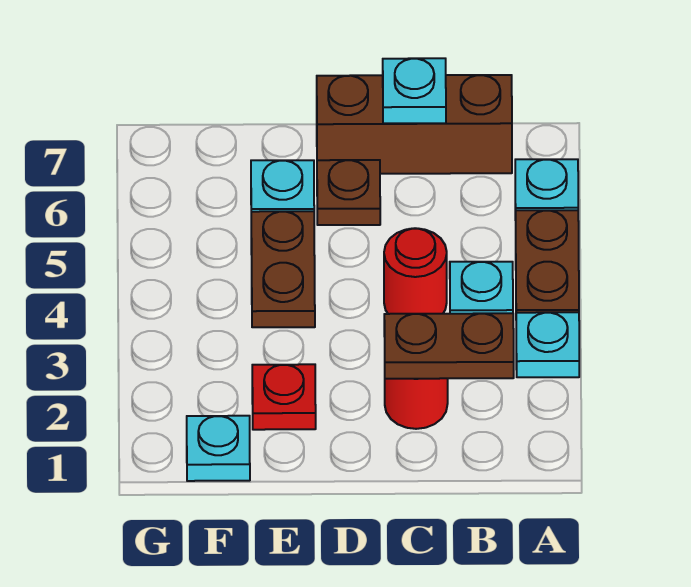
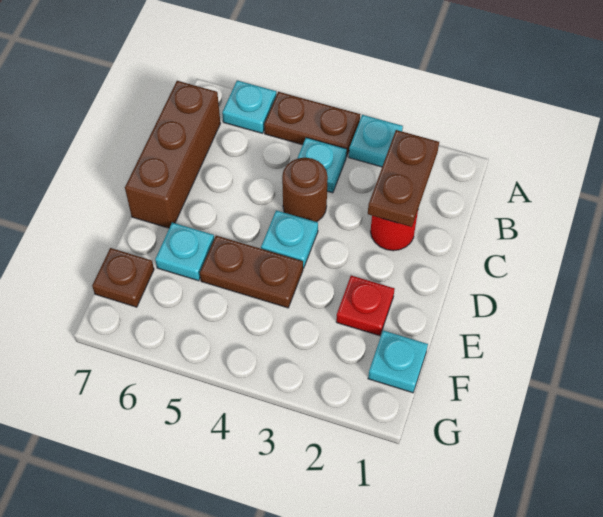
red round brick C4 level 1 -> brown round brick C4 level 1
cyan plate C7 level 2 -> cyan plate D4 level 1
brown plate D6 level 1 -> brown plate F7 level 1

